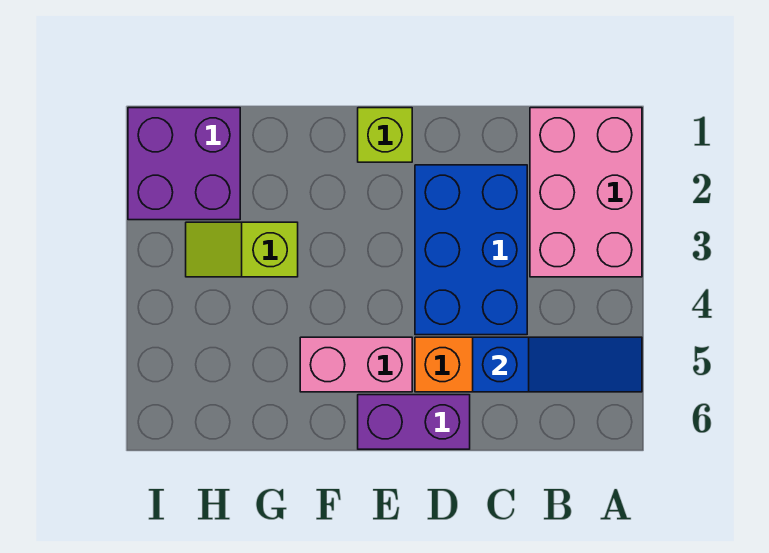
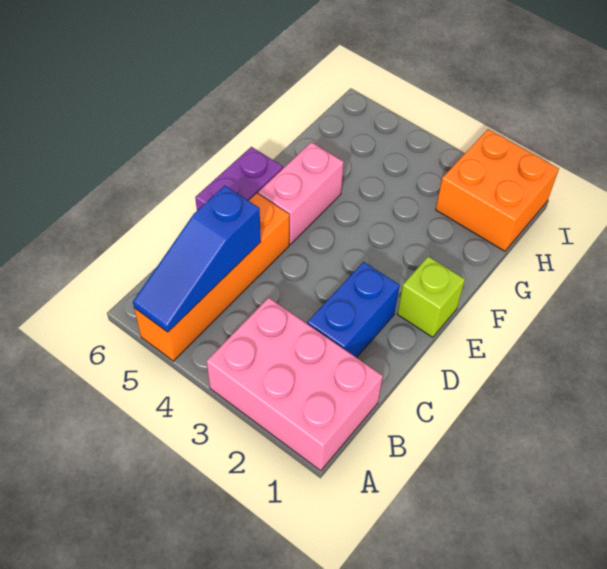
blue brick C2:D4 level 1 -> blue brick C2:D2 level 1
lime slope G3:H3 level 1 top G -> none
purple brick H1:I2 level 1 -> orange brick H1:I2 level 1

